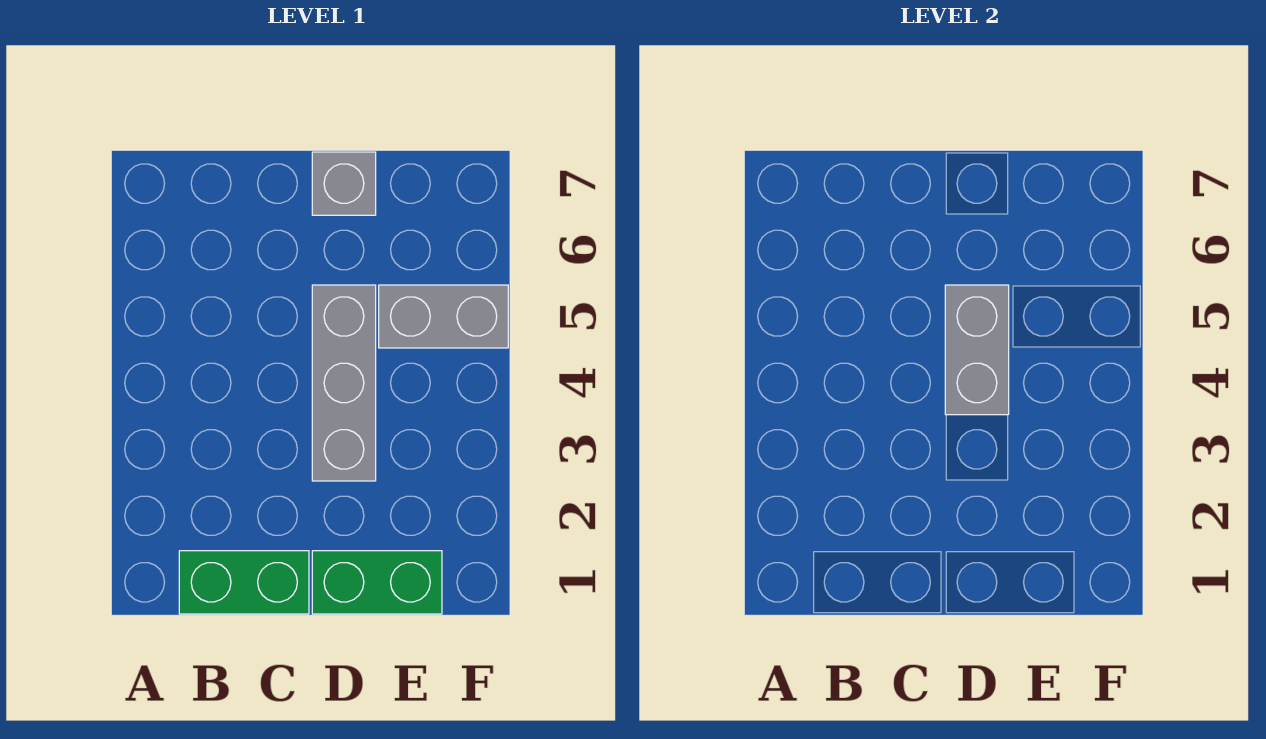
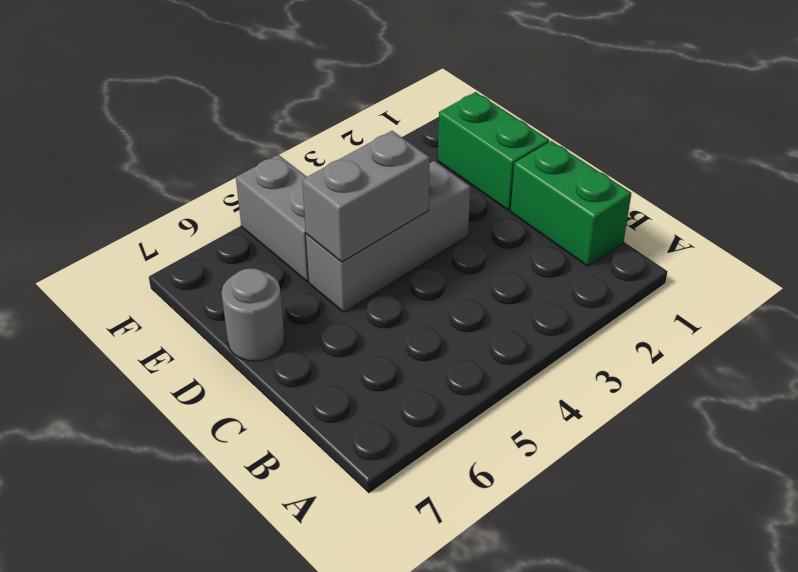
grey brick D7 level 1 -> grey round brick D7 level 1

